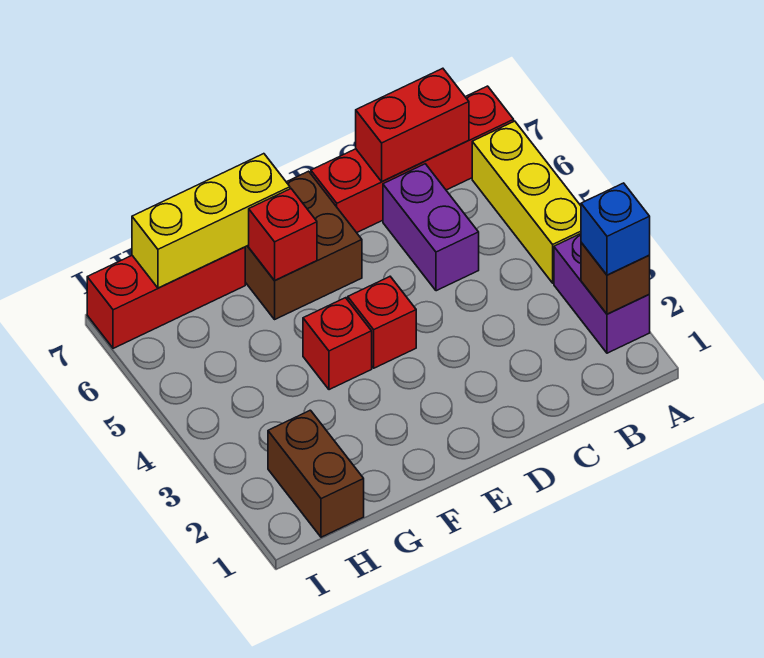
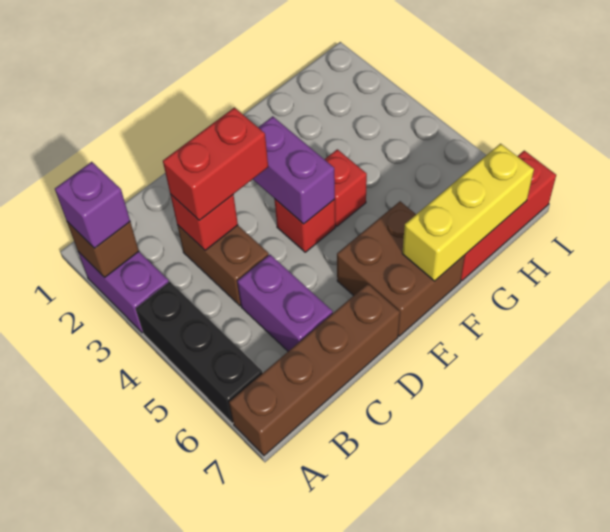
blue brick A2 level 3 -> purple brick A2 level 3
yellow brick A4:A6 level 1 -> black brick A4:A6 level 1
red brick A7:D7 level 1 -> brown brick A7:D7 level 1
red brick B7:C7 level 2 -> red brick C3:D3 level 3
none -> purple brick E3:E4 level 2
red brick F6 level 2 -> red brick C3 level 2
brown brick H1:H2 level 1 -> brown brick C3:C4 level 1

